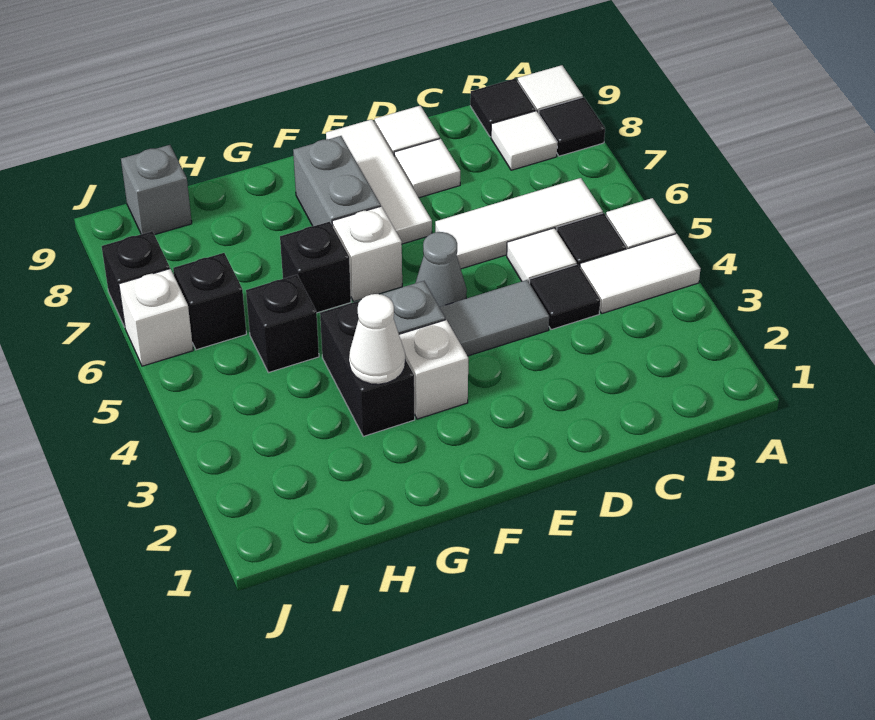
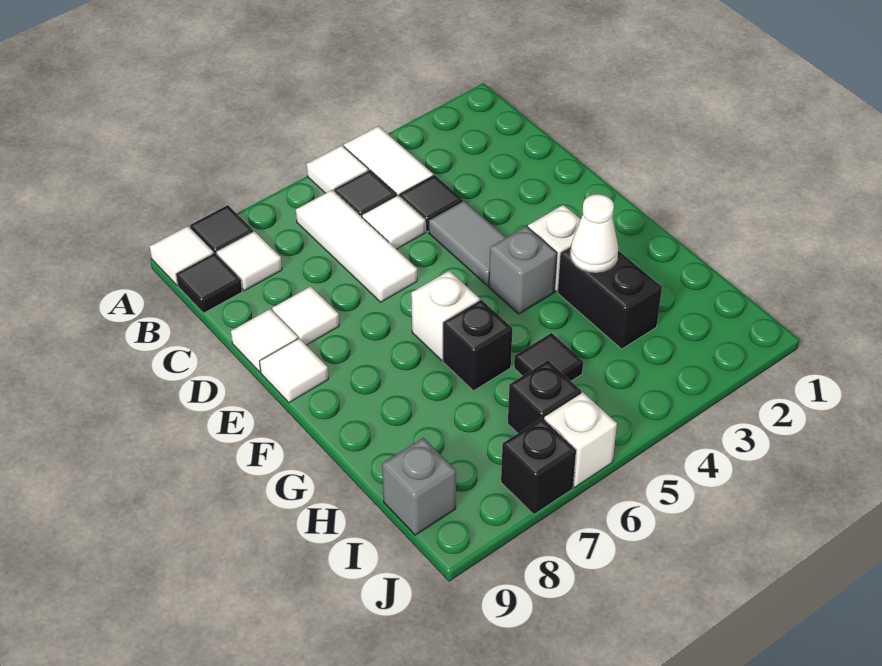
grey cone E5 level 1 -> none
white tile E7:E9 level 1 -> white tile E9 level 1
grey brick F7:F8 level 1 -> none
black brick G3:G4 level 1 -> black brick G3:H3 level 1
black brick H5 level 1 -> black tile H5 level 1

